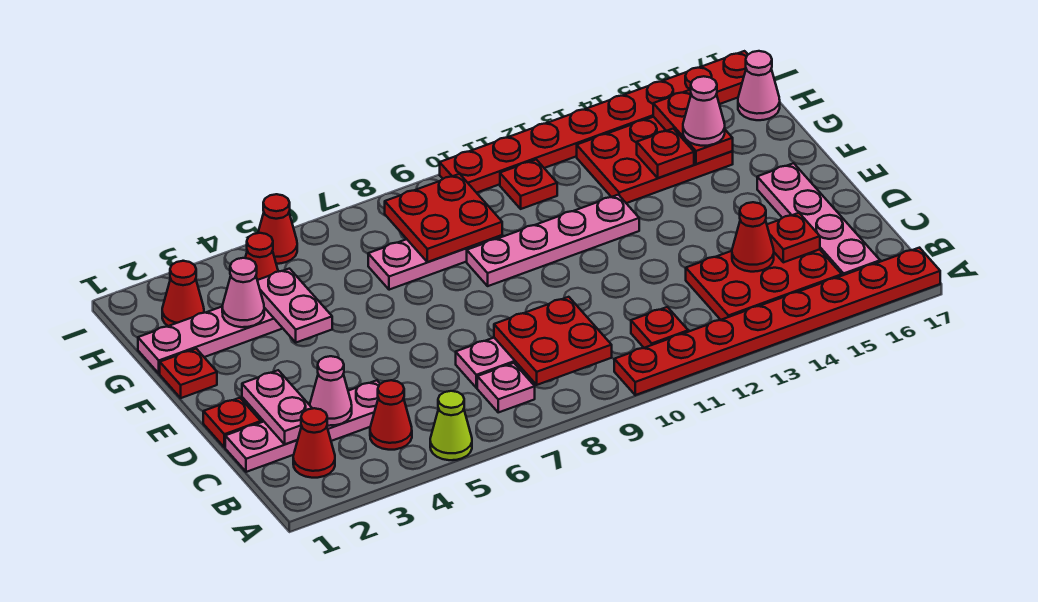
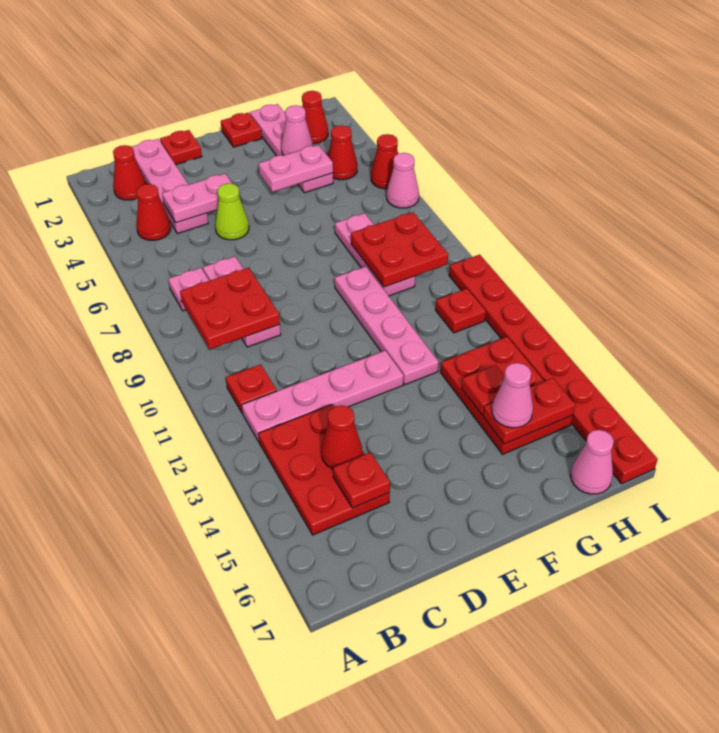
lime cone A5 level 1 -> lime cone D5 level 1
red plate A10:A17 level 1 -> none
pink plate B16:E16 level 1 -> pink plate B12:E12 level 1
pink plate C2:D2 level 2 -> pink plate C4:D4 level 2
pink cone C3 level 2 -> pink cone I6 level 1

